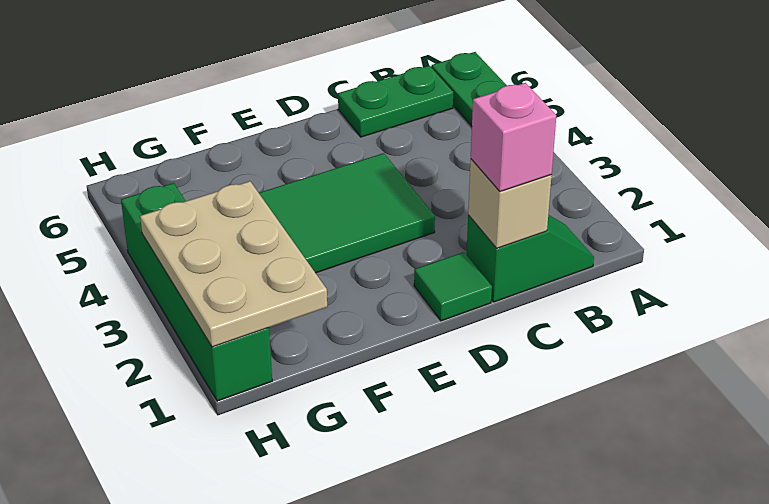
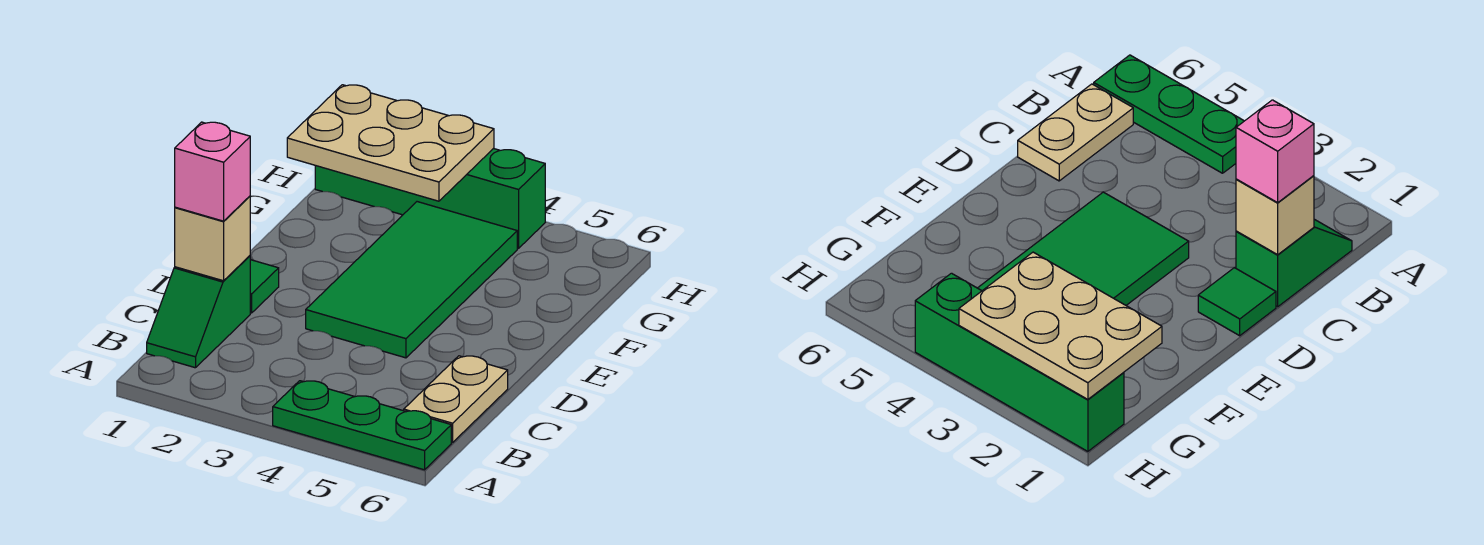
green plate B6:C6 level 1 -> tan plate B6:C6 level 1

